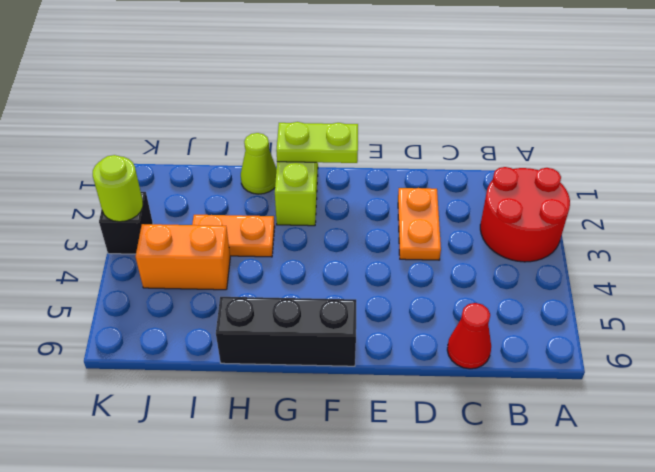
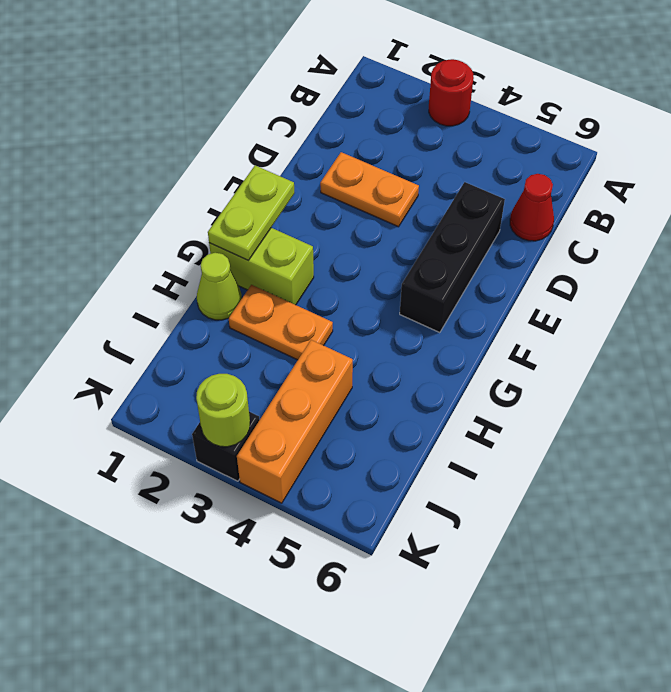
red round brick A2:B3 level 1 -> red round brick A3 level 1
black brick F6:H6 level 1 -> black brick D5:F5 level 1
orange plate H3:I3 level 1 -> orange plate H2:H3 level 1
orange brick I4:J4 level 1 -> orange brick I4:K4 level 1

